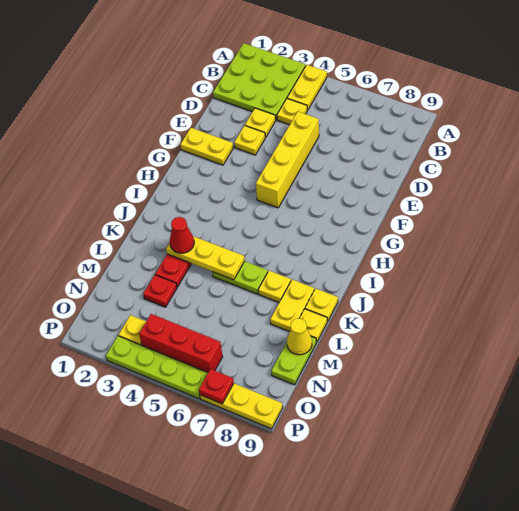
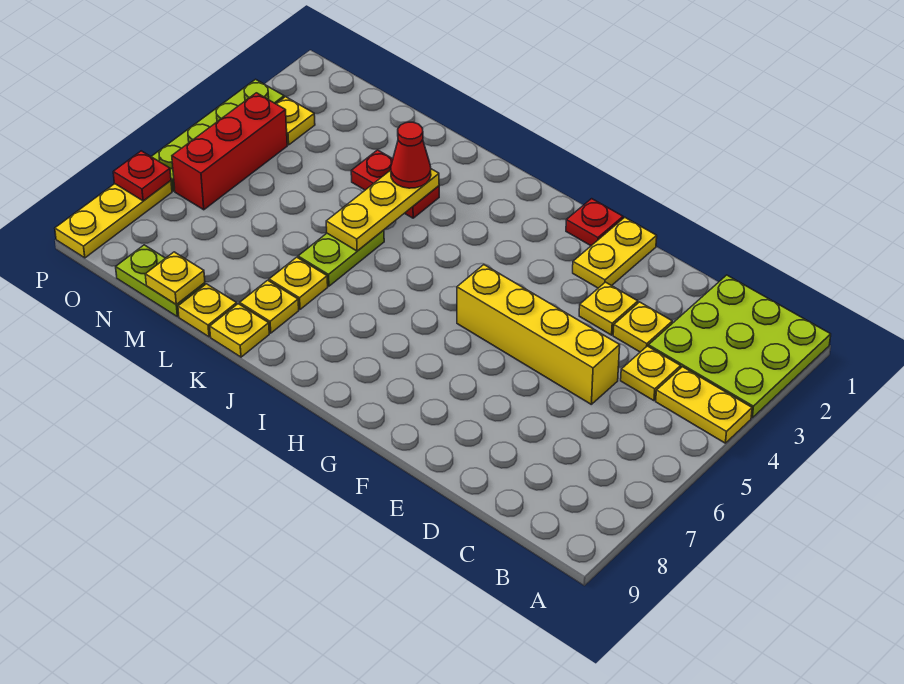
yellow plate K8:L8 level 1 -> yellow plate K8 level 1
red plate M3 level 1 -> red plate G1 level 1
yellow cone M9 level 2 -> yellow plate M9 level 2

